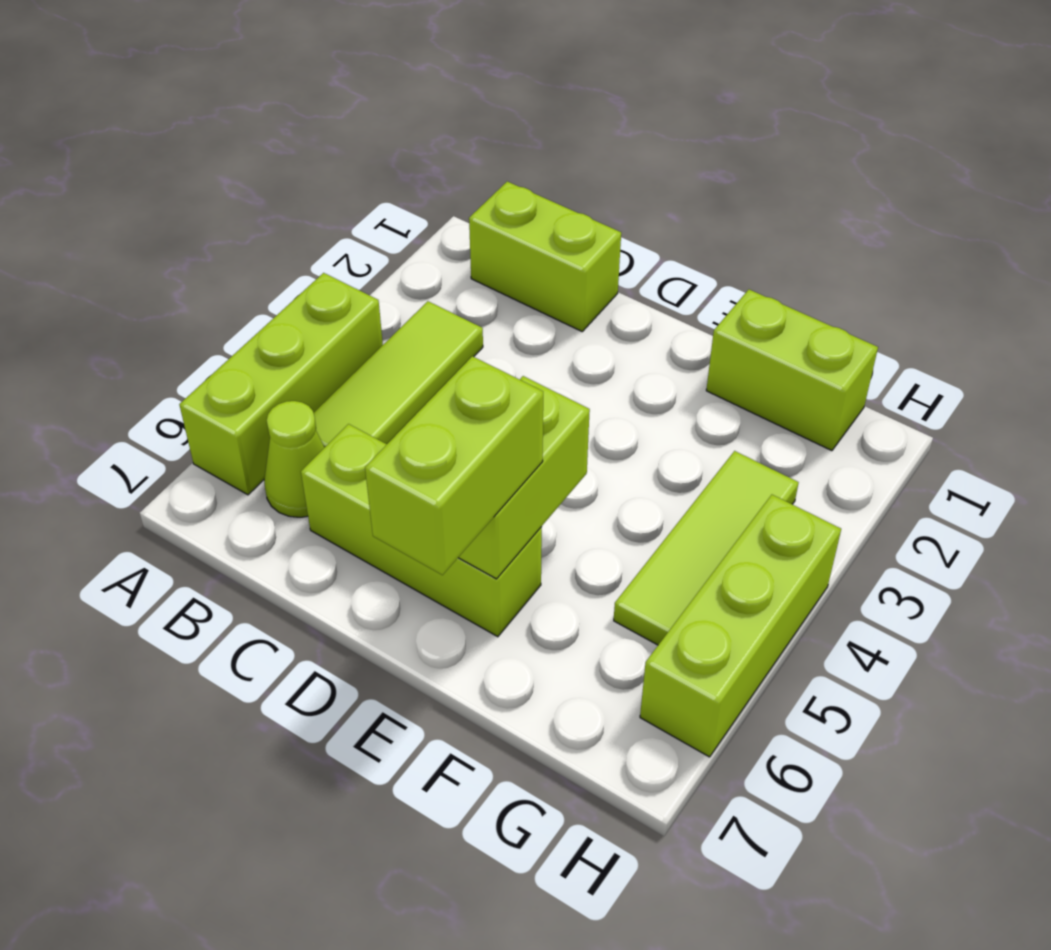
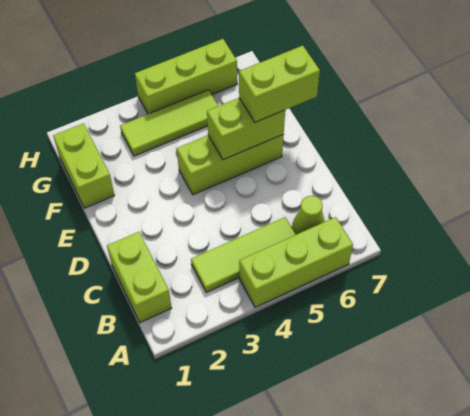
lime brick C6:E6 level 1 -> lime brick E4:E6 level 1

